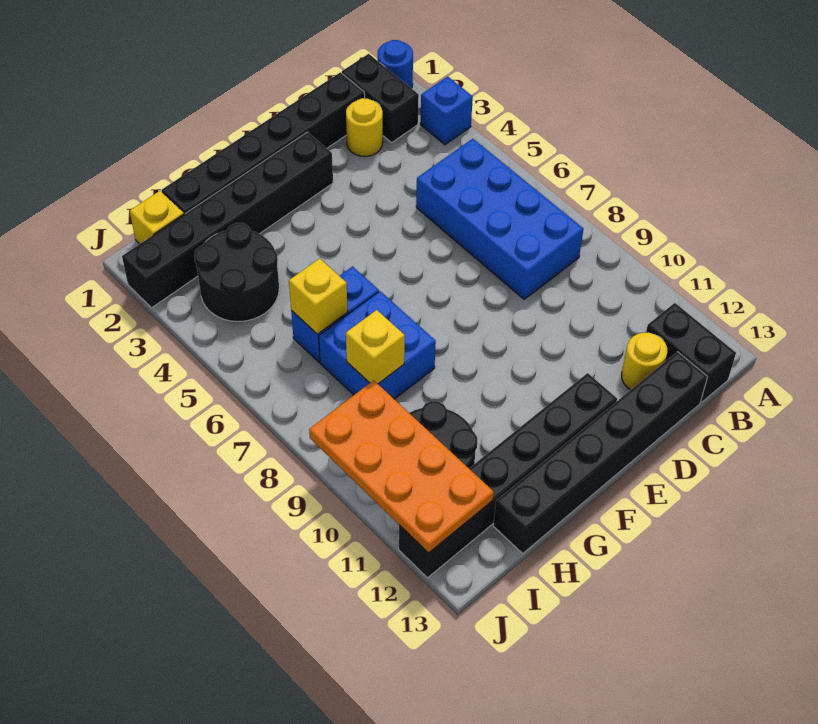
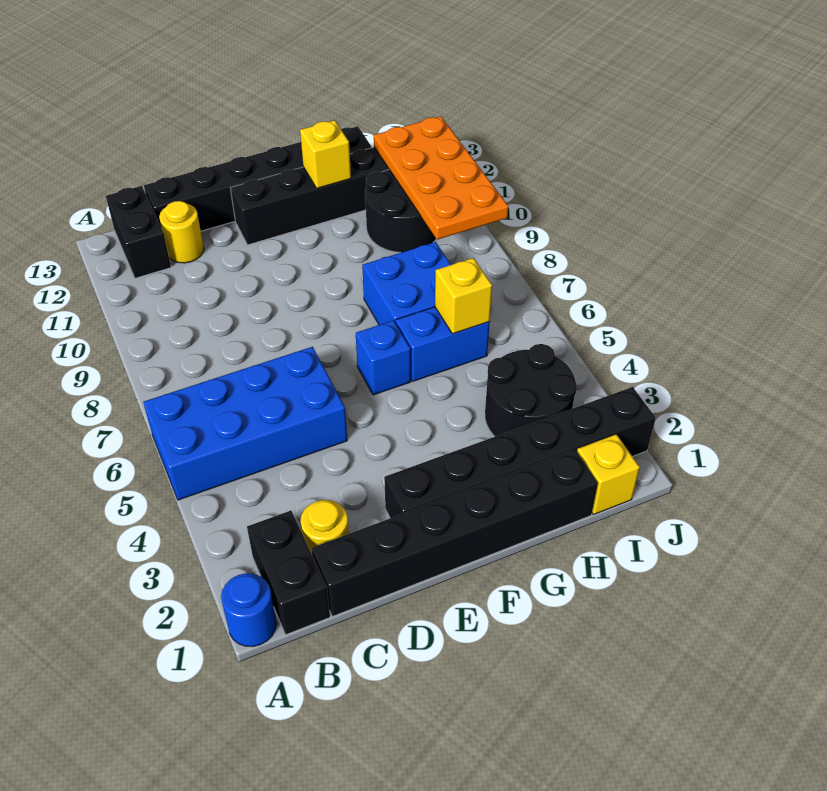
blue brick A3 level 1 -> blue brick F6 level 1
blue brick B5:C8 level 1 -> blue brick A5:D6 level 1
yellow brick H8 level 2 -> yellow brick G12 level 2

